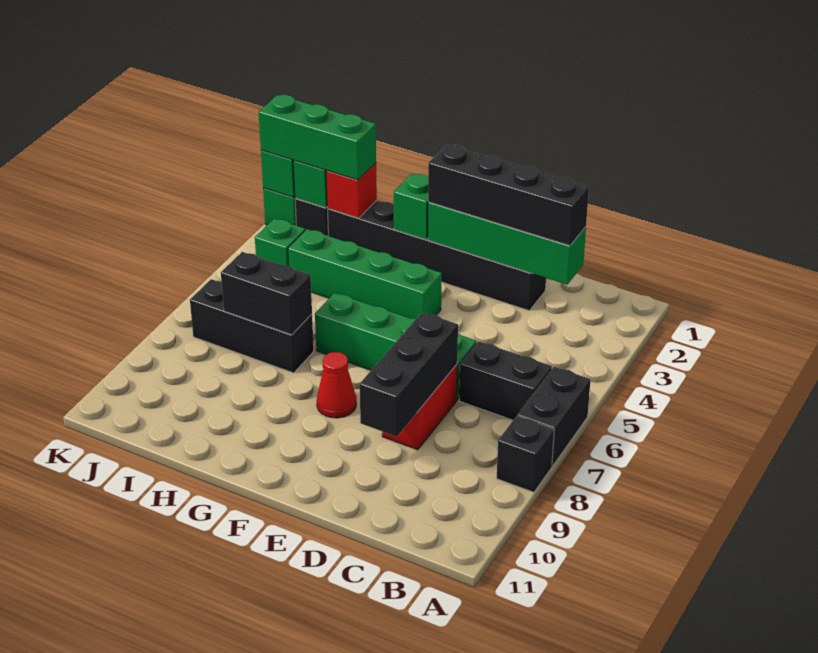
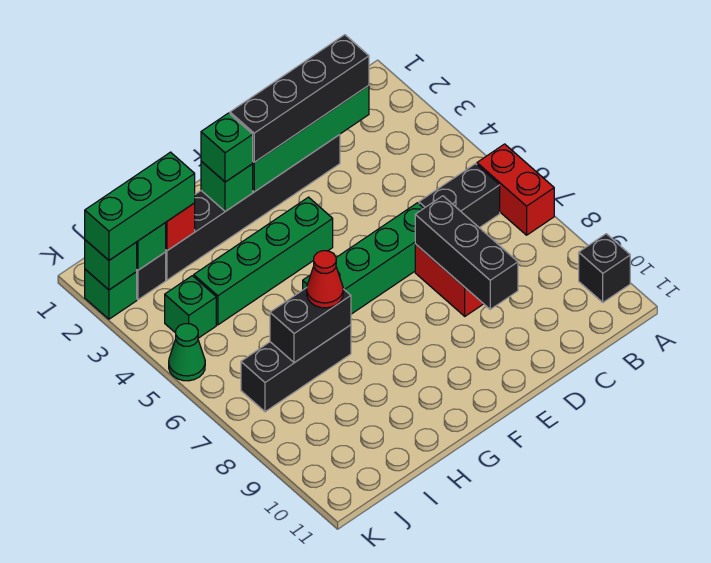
black brick A6:A7 level 1 -> red brick A6:A7 level 1
black brick A8 level 1 -> black brick A10 level 1
red cone F8 level 1 -> red cone H7 level 3
none -> green brick G2 level 3
none -> green cone K5 level 1

